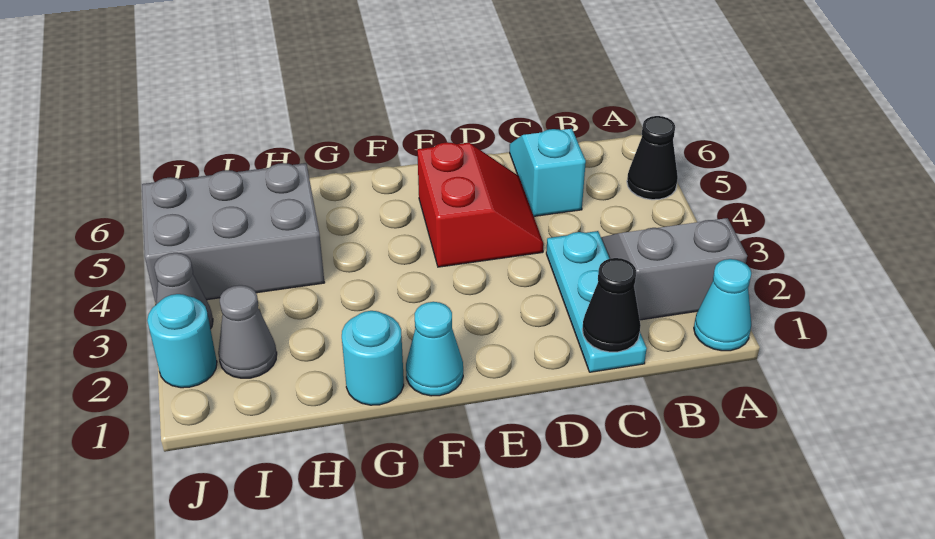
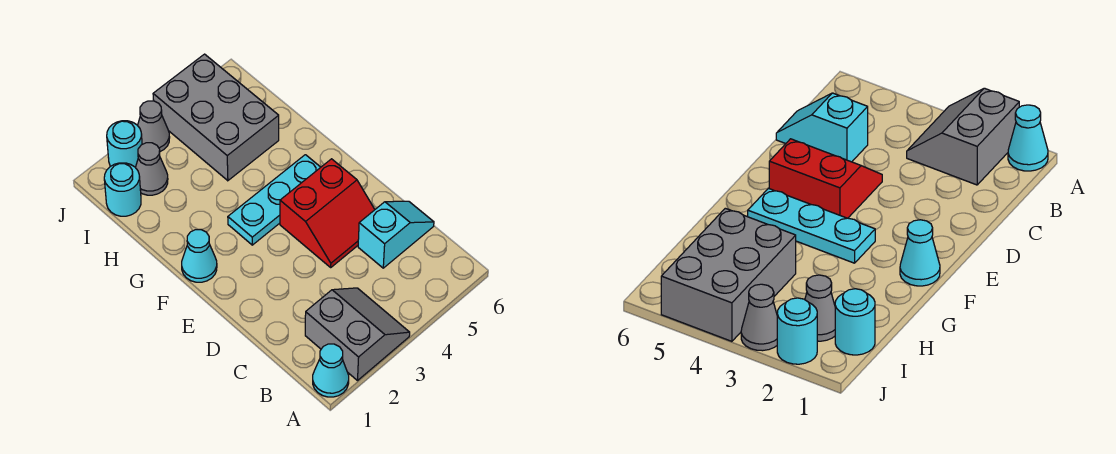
black cone A5 level 1 -> none
cyan plate C1:C3 level 1 -> cyan plate F3:F5 level 1
black cone C1 level 2 -> none
cyan round brick G1 level 1 -> cyan round brick I1 level 1

